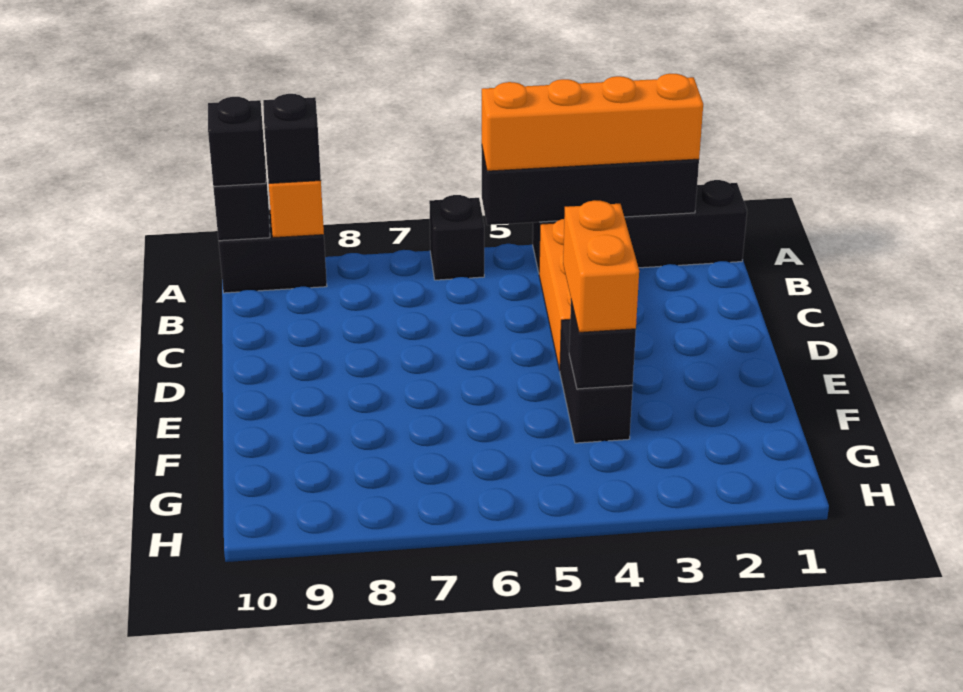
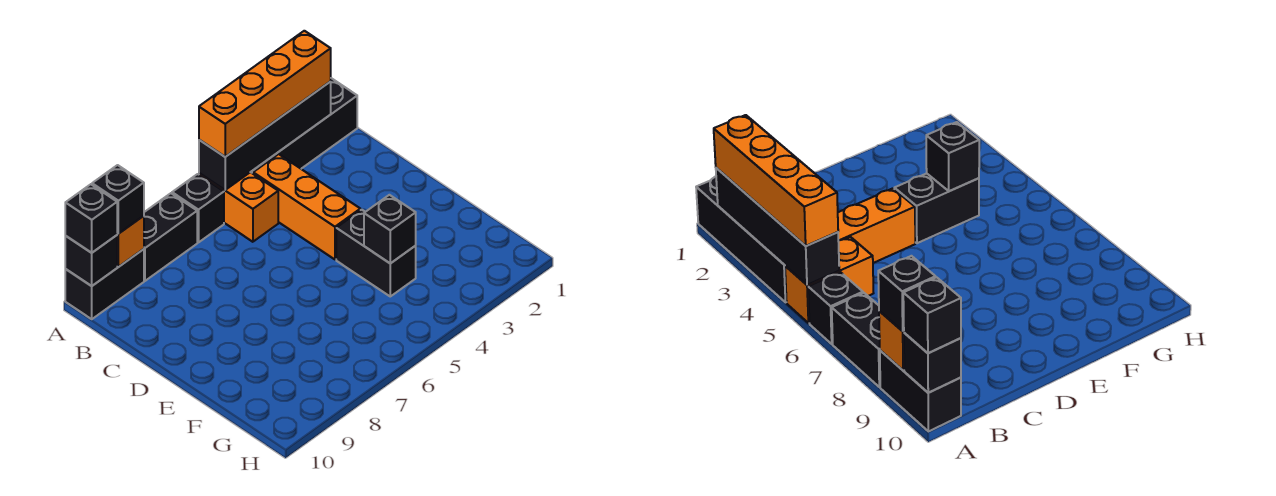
none -> black brick A7:A8 level 1
orange brick E4:F4 level 3 -> orange brick A5:B5 level 1

